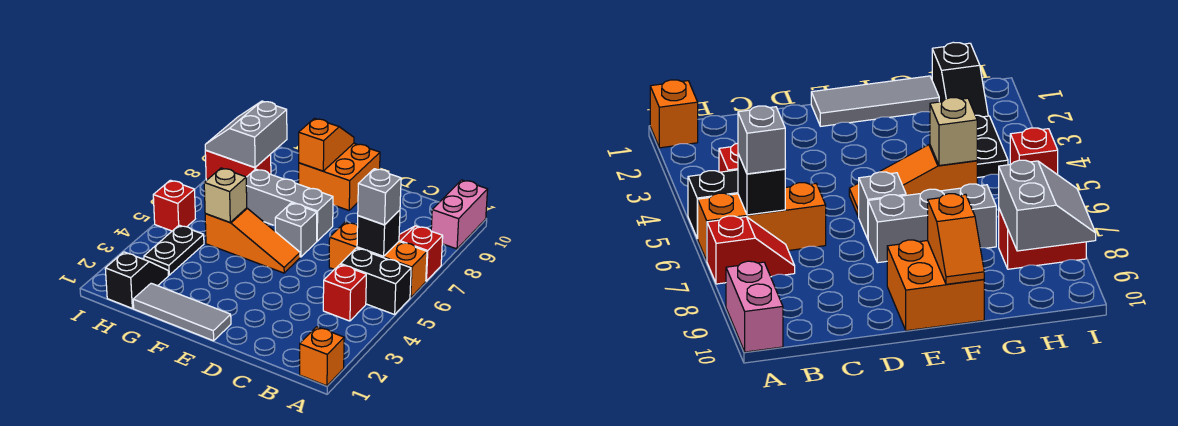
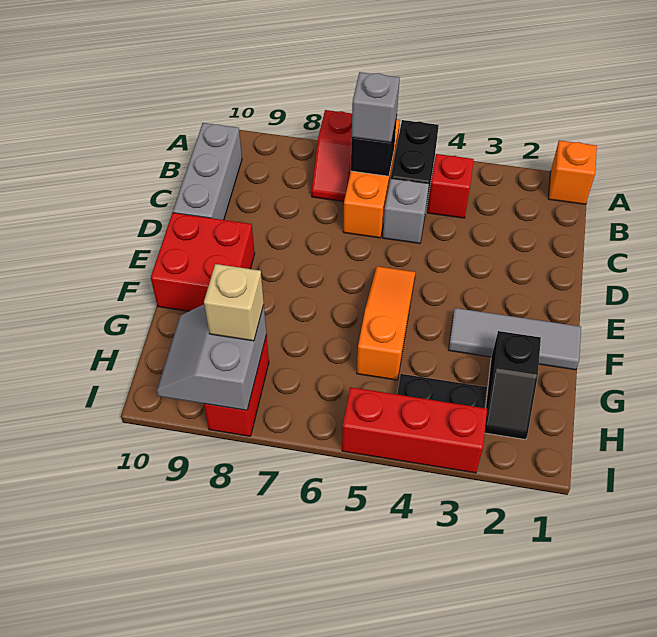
pink brick A9:A10 level 1 -> none
grey tile E1:G1 level 1 -> grey tile F1:F3 level 1
grey brick E6 level 1 -> grey brick C5 level 1
grey brick E7:G7 level 1 -> grey brick B10:D10 level 1
orange brick E9:F10 level 1 -> red brick E9:F10 level 1
orange slope F9:F10 level 2 top 9 -> none
tan brick G5 level 2 -> tan brick H8 level 3
black slope H1:H2 level 1 top 1 -> black slope G2:H2 level 1 top G
grey slope H8:I9 level 2 top H -> grey slope H8:I9 level 2 top 8
red brick I5 level 1 -> red brick I3:I5 level 1

